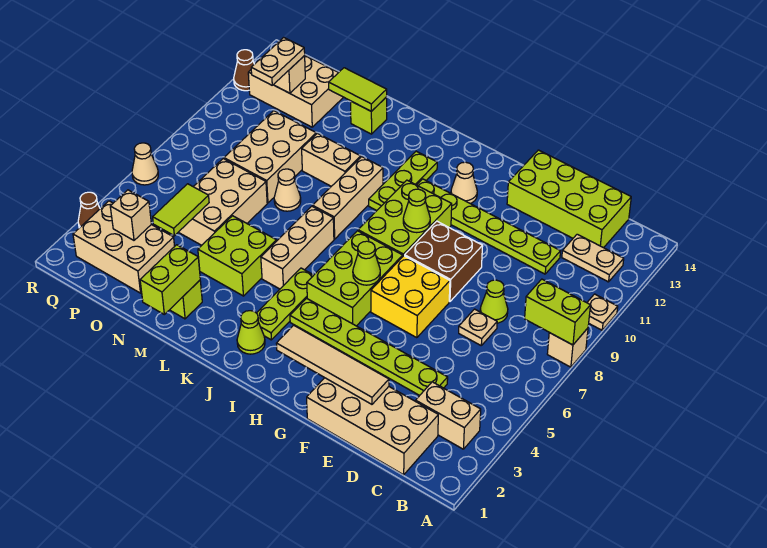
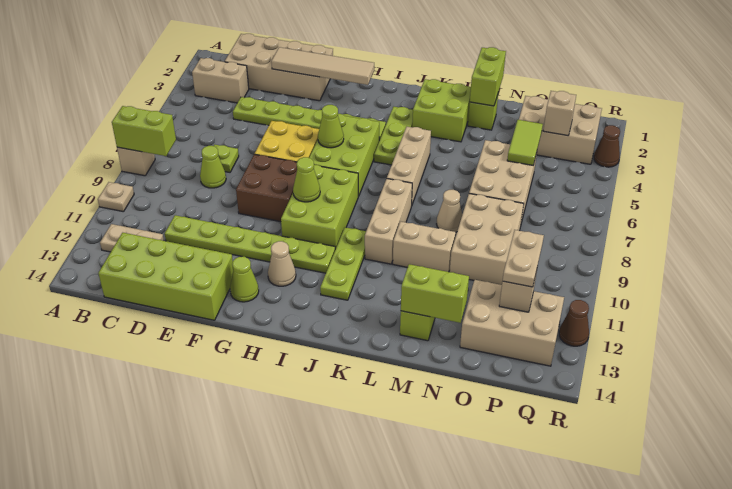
tan plate D7 level 1 -> lime plate D7 level 1
lime cone J2 level 1 -> lime cone G13 level 1
lime brick L4:M5 level 1 -> lime brick K2:L3 level 1
lime tile M13:N13 level 2 -> lime brick M13:N13 level 2
tan cone R6 level 1 -> none

